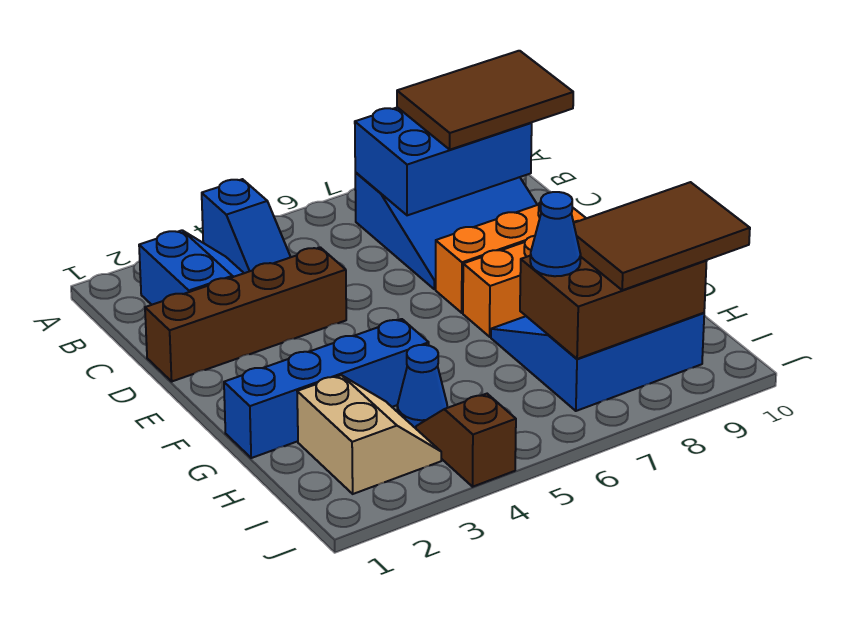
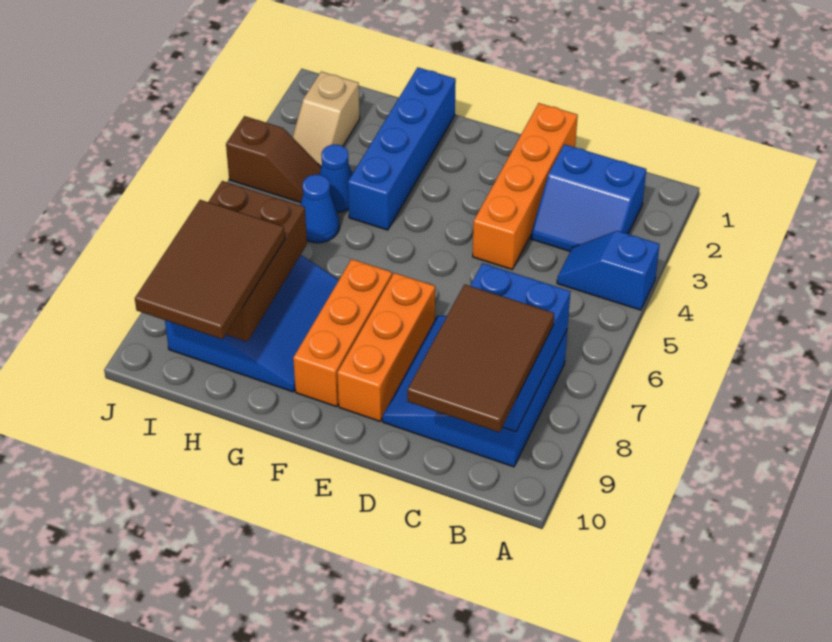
brown brick D1:D4 level 1 -> orange brick D1:D4 level 1
tan slope H2:I3 level 1 top 2 -> tan slope I2:I3 level 1 top 2
blue cone H7 level 3 -> blue cone H5 level 1

